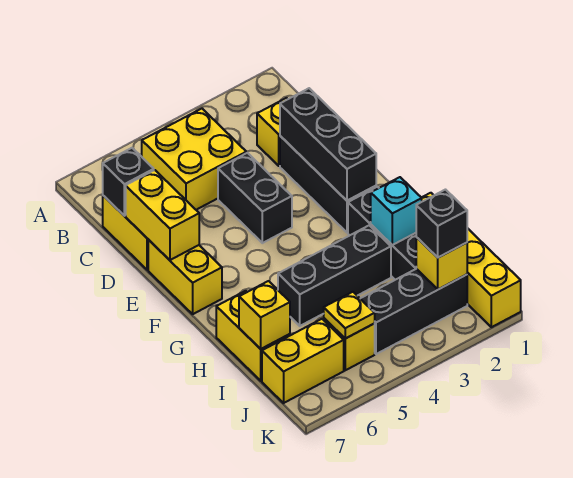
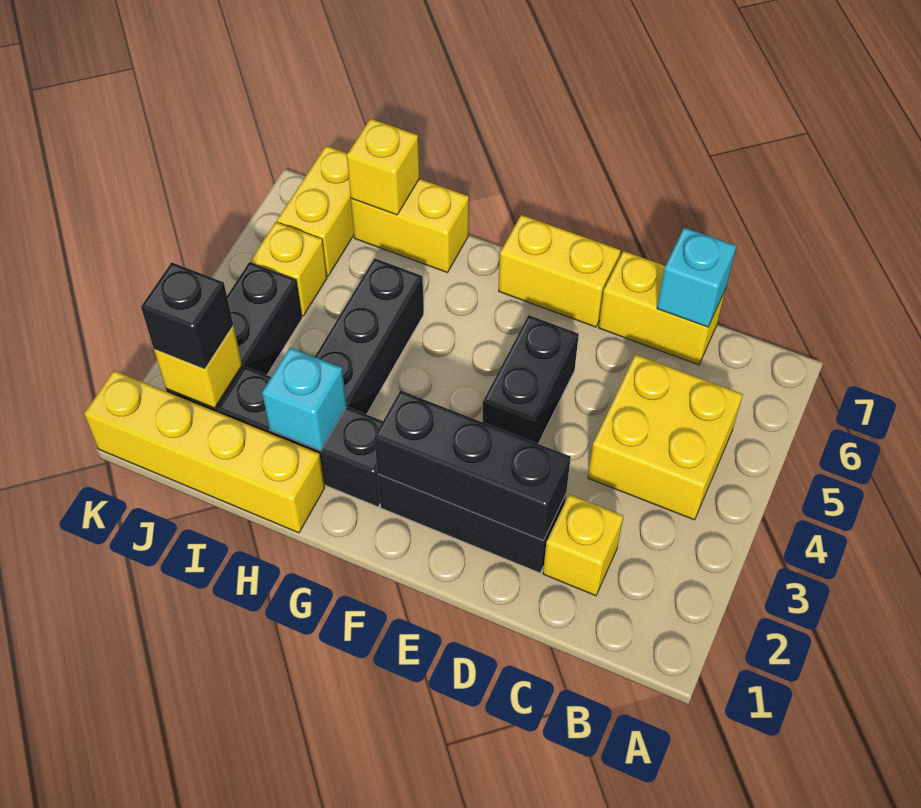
black brick C7 level 2 -> cyan brick C7 level 2
black brick D4:E4 level 1 -> black brick E4:E5 level 1
yellow brick D7:E7 level 2 -> none
yellow plate J5 level 2 -> none

